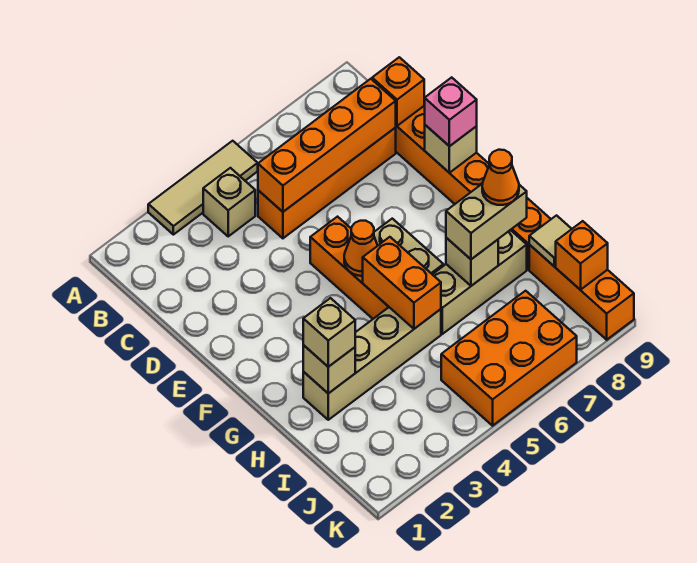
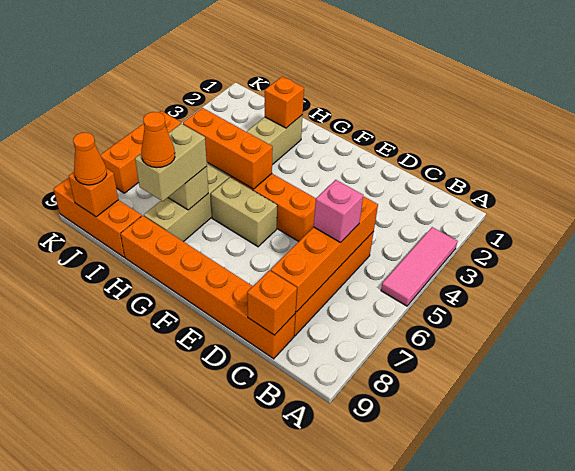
tan tile A3:A5 level 1 -> pink tile A3:A5 level 1
tan brick B4 level 1 -> none
tan brick E9 level 2 -> none
pink brick E9 level 3 -> pink brick C6 level 3
orange cone F5 level 2 -> orange cone J9 level 3
orange brick G5:H5 level 2 -> orange brick G5:I5 level 2
tan brick H2 level 2 -> orange brick H2 level 2
tan brick H2 level 3 -> none
tan tile I9 level 2 -> none
orange brick J5:K7 level 1 -> orange brick K5:K7 level 1

